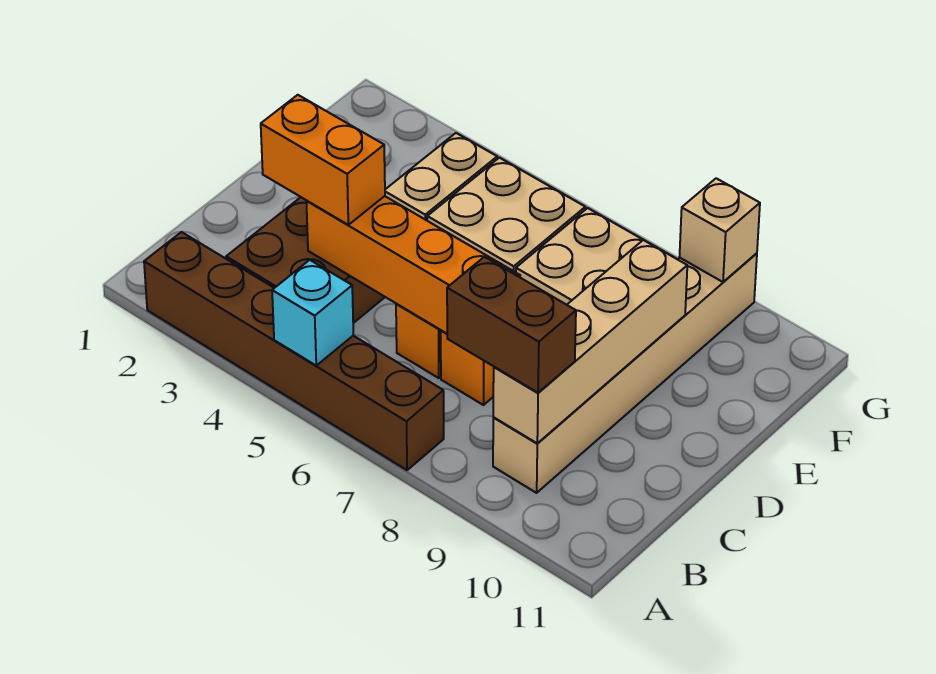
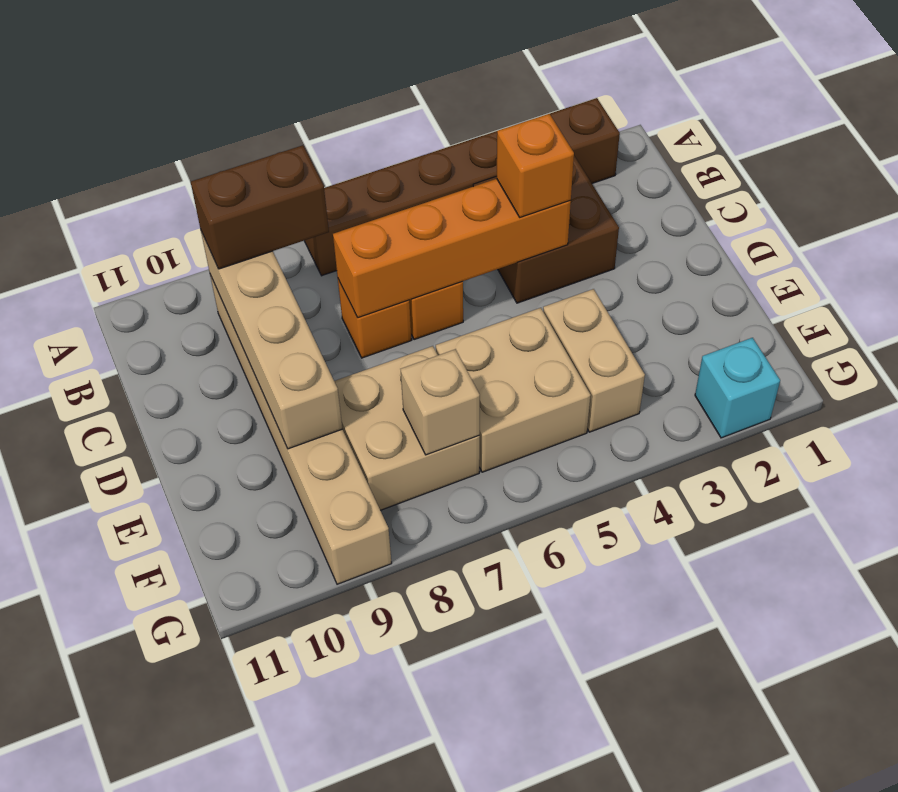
cyan brick A5 level 2 -> cyan brick G2 level 1
orange brick C3:C4 level 3 -> orange brick C4 level 3
tan brick G9 level 2 -> tan brick F7 level 2

